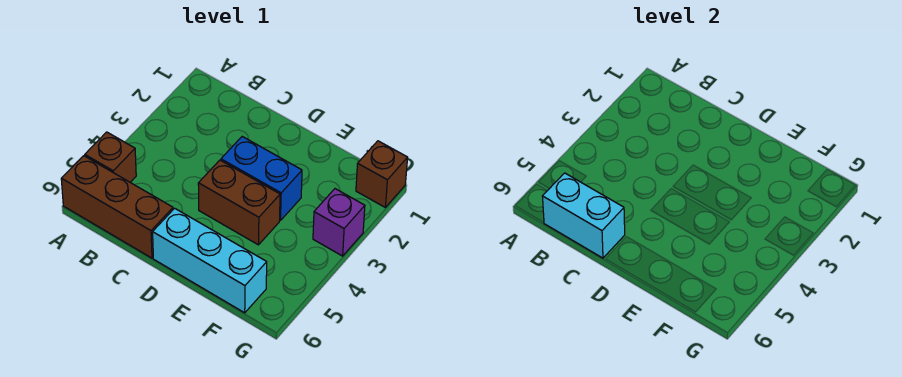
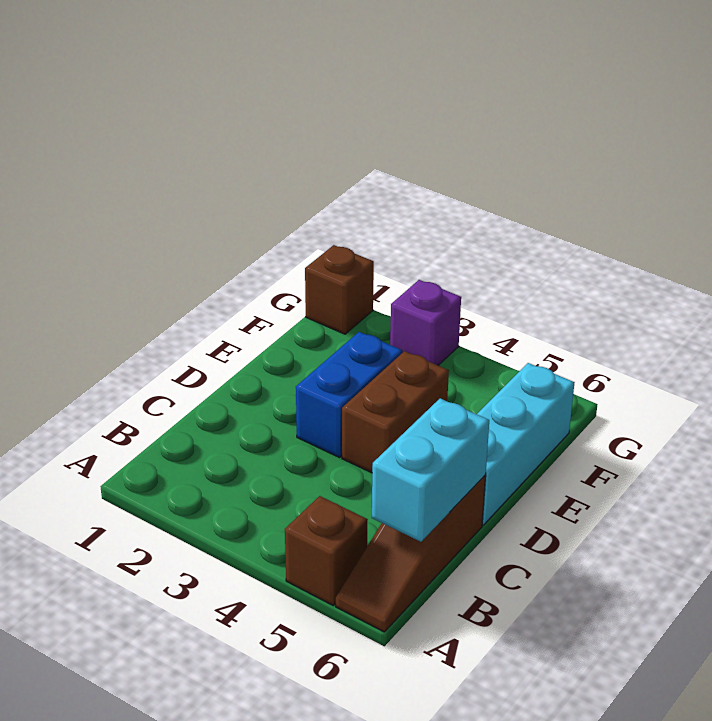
brown brick A6:C6 level 1 -> brown slope A6:C6 level 1 top C

